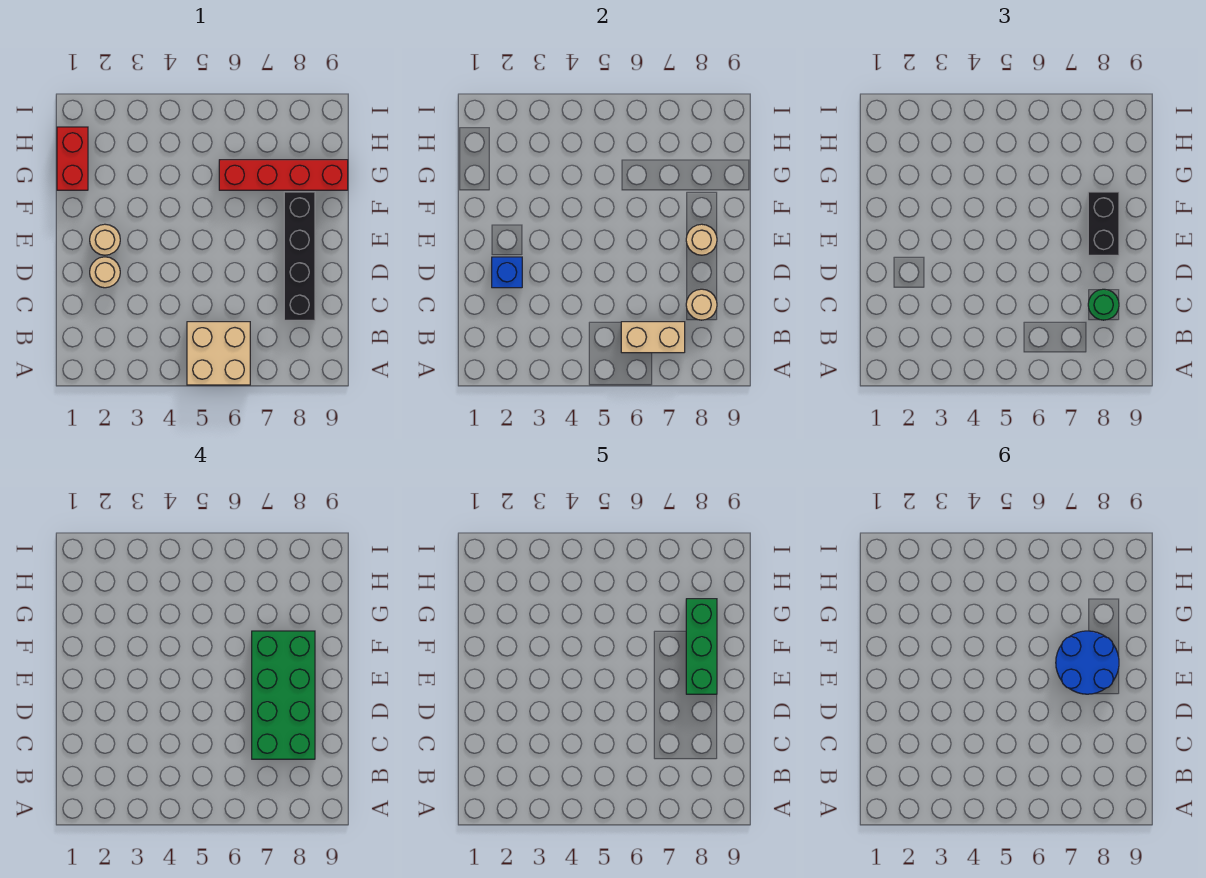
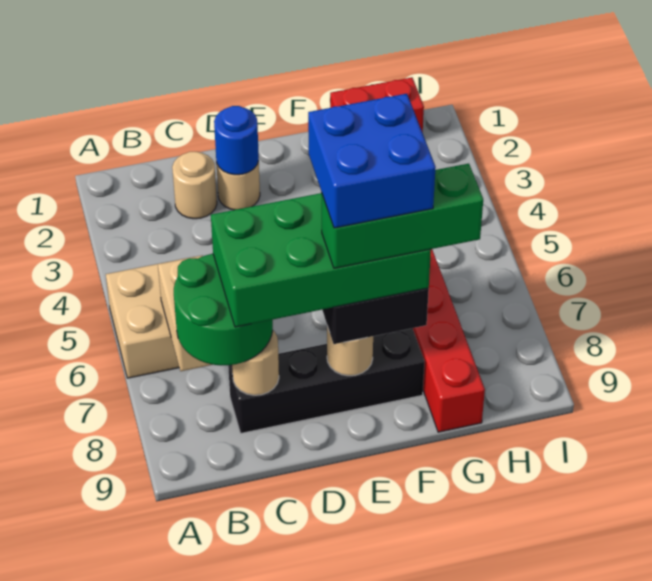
green round brick C8 level 3 -> green round brick B7:C8 level 3
blue brick D2 level 2 -> blue round brick D2 level 2
tan round brick E2 level 1 -> tan round brick C2 level 1
blue round brick E7:F8 level 6 -> blue brick E7:F8 level 6

